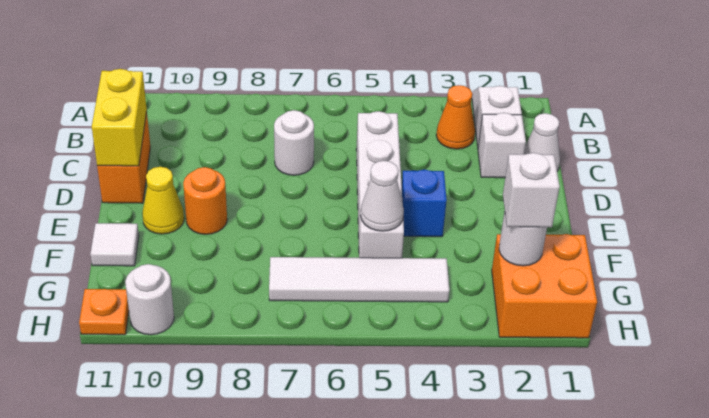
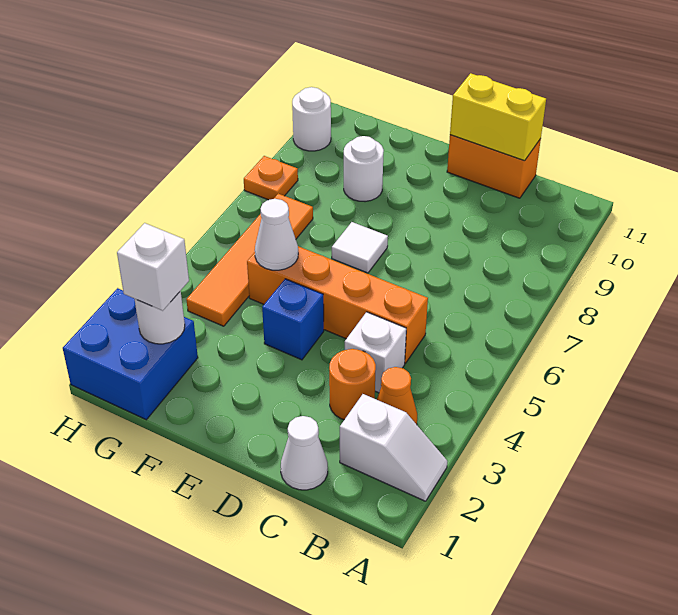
white brick C2 level 1 -> white brick C4 level 1
white brick C5:F5 level 1 -> orange brick C5:F5 level 1
white round brick C7 level 1 -> white round brick F9 level 1
orange round brick E9 level 1 -> orange round brick C3 level 1
yellow cone E10 level 1 -> none
white tile F11 level 1 -> white tile E7 level 1
orange brick G1:H2 level 1 -> blue brick G1:H2 level 1
white tile G4:G7 level 1 -> orange tile G4:G7 level 1
orange plate H11 level 1 -> orange plate H8 level 1

